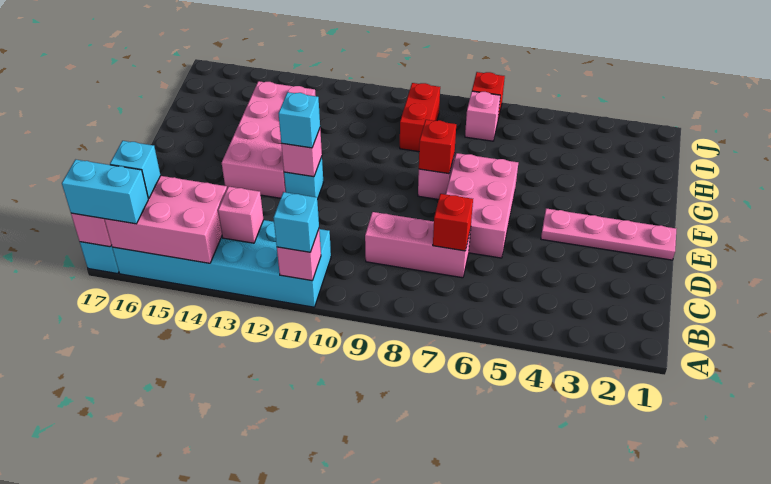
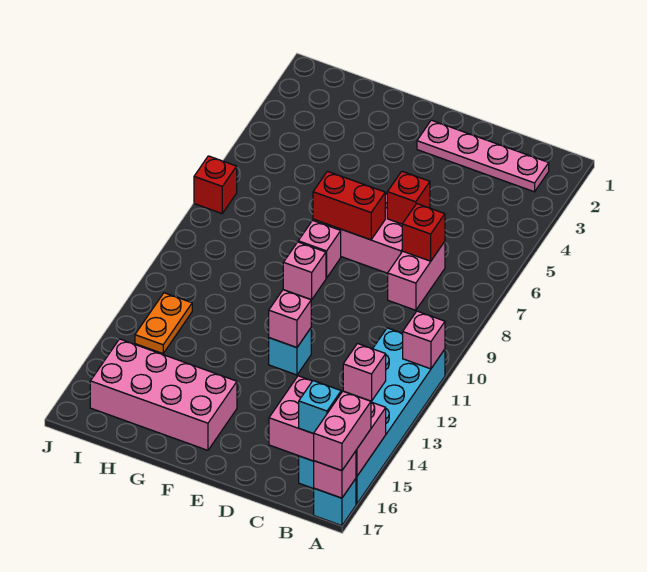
cyan brick A11 level 3 -> none
pink brick A14:B16 level 2 -> pink brick A15:C16 level 2
cyan brick A16:A17 level 3 -> pink brick A16:A17 level 3
pink brick C7:C9 level 1 -> pink brick C7:C8 level 1
pink plate E1:E4 level 1 -> pink plate B2:E2 level 1
cyan brick E12 level 3 -> none
pink brick E13:H14 level 1 -> pink brick F15:I16 level 1
red brick F8 level 2 -> red brick D6 level 2
red brick H9:I9 level 1 -> red brick E7:F7 level 2
pink brick I7 level 1 -> pink brick F9 level 1
none -> orange plate I12:I13 level 1

